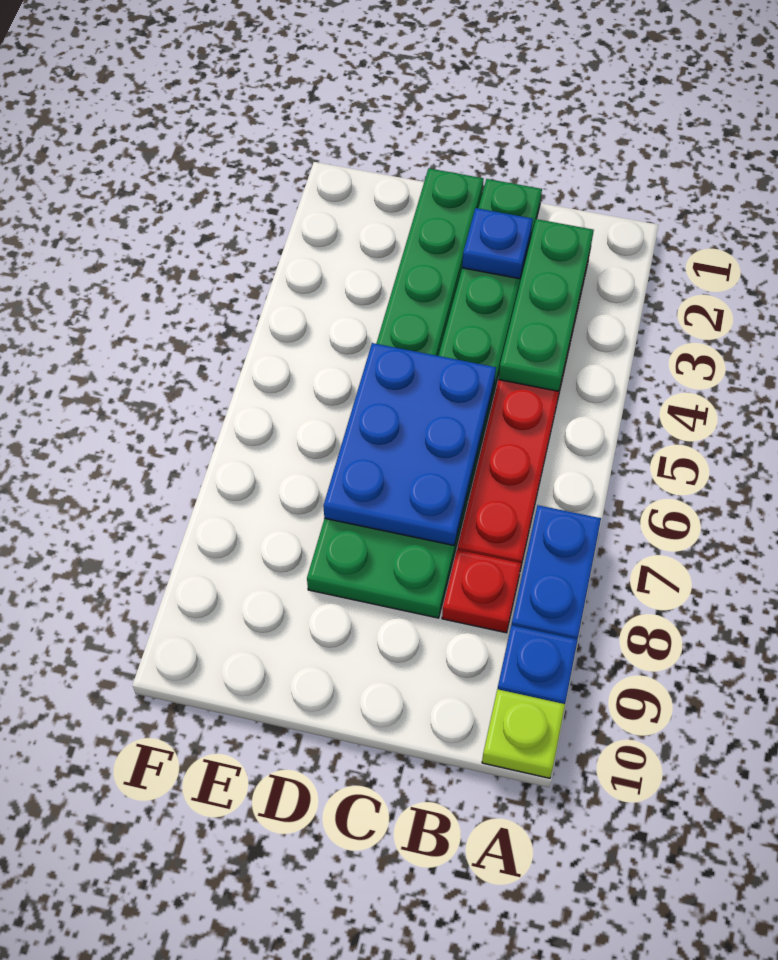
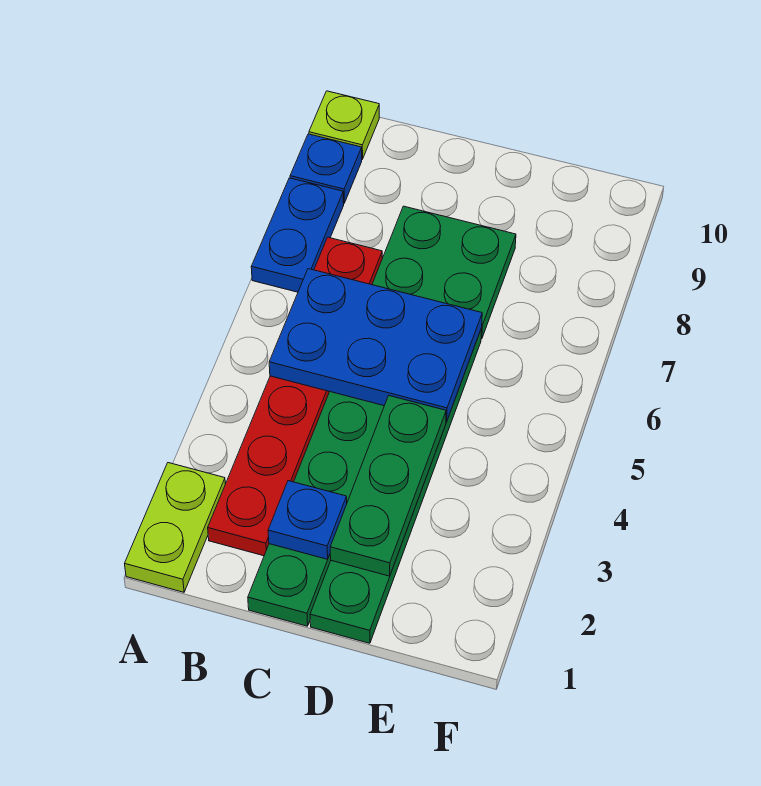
none -> lime plate A1:A2 level 1
green plate B2:B4 level 2 -> green plate D2:D4 level 2
red plate B8 level 1 -> none
blue plate C5:D7 level 2 -> blue plate B5:D6 level 2

